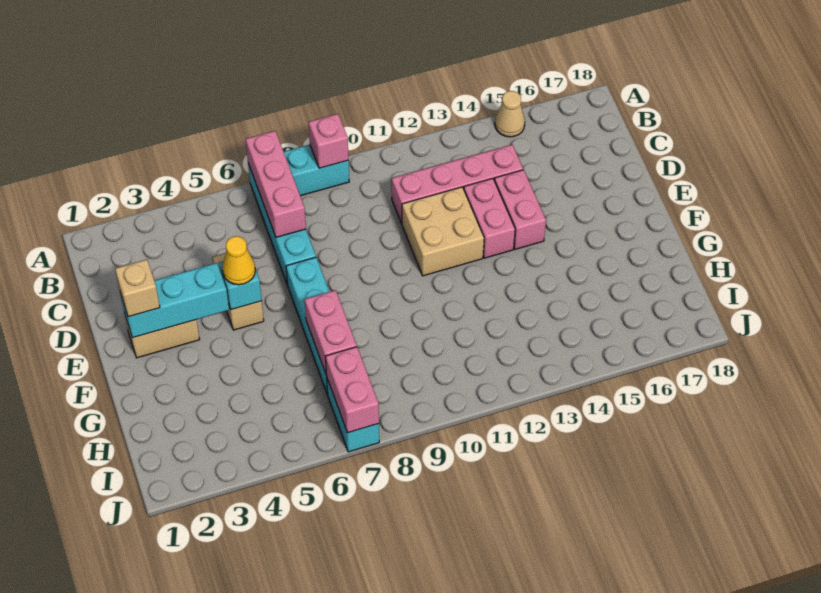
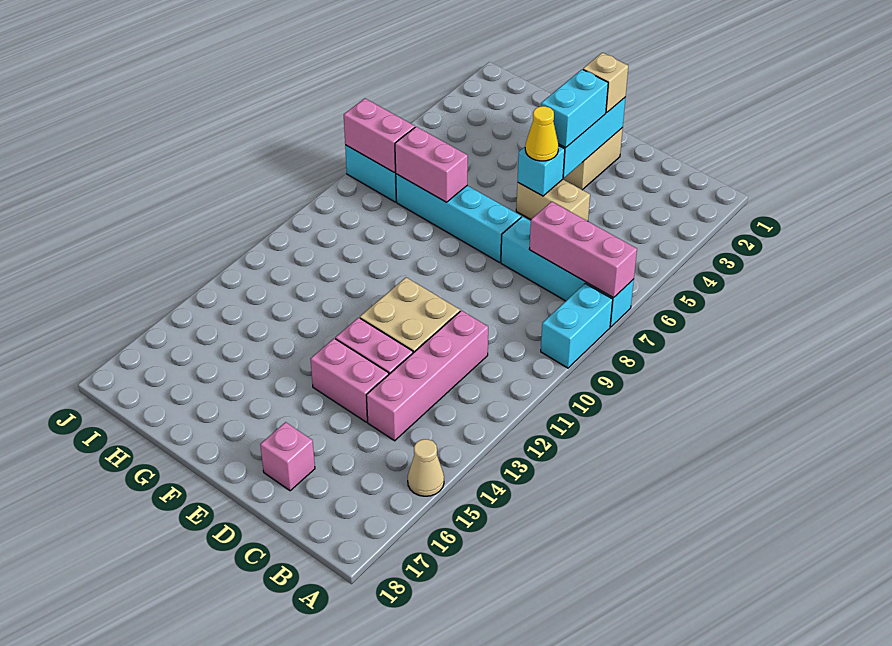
pink brick A9 level 2 -> pink brick D17 level 1
none -> cyan brick E3:E4 level 3

